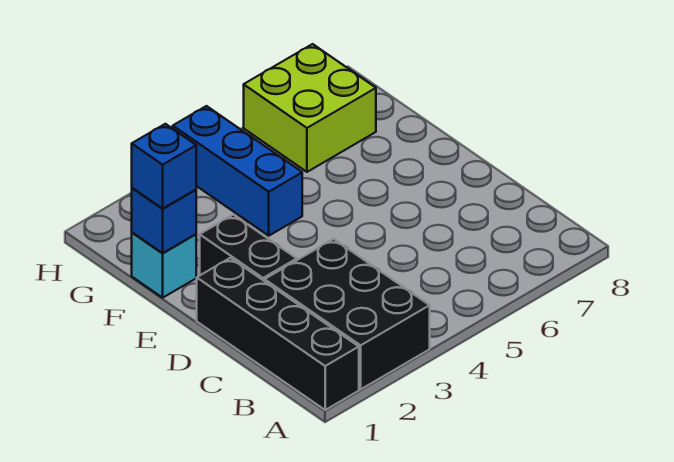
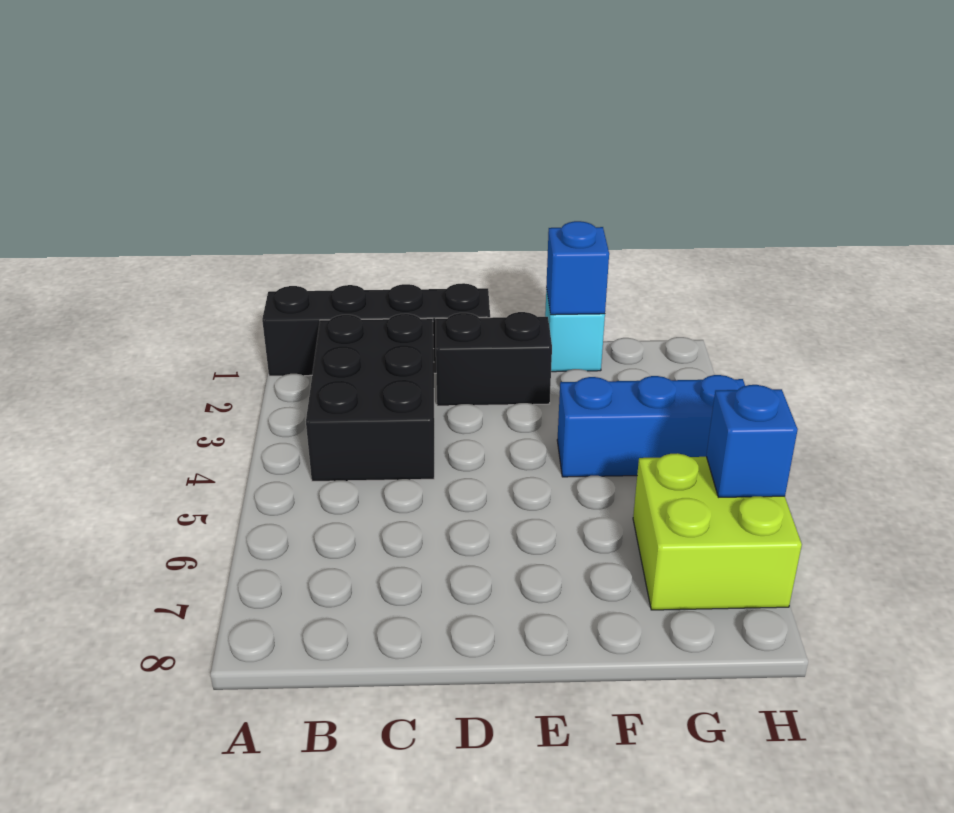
black brick A2:C3 level 1 -> black brick B2:C4 level 1
blue brick F1 level 3 -> blue brick H6 level 2

